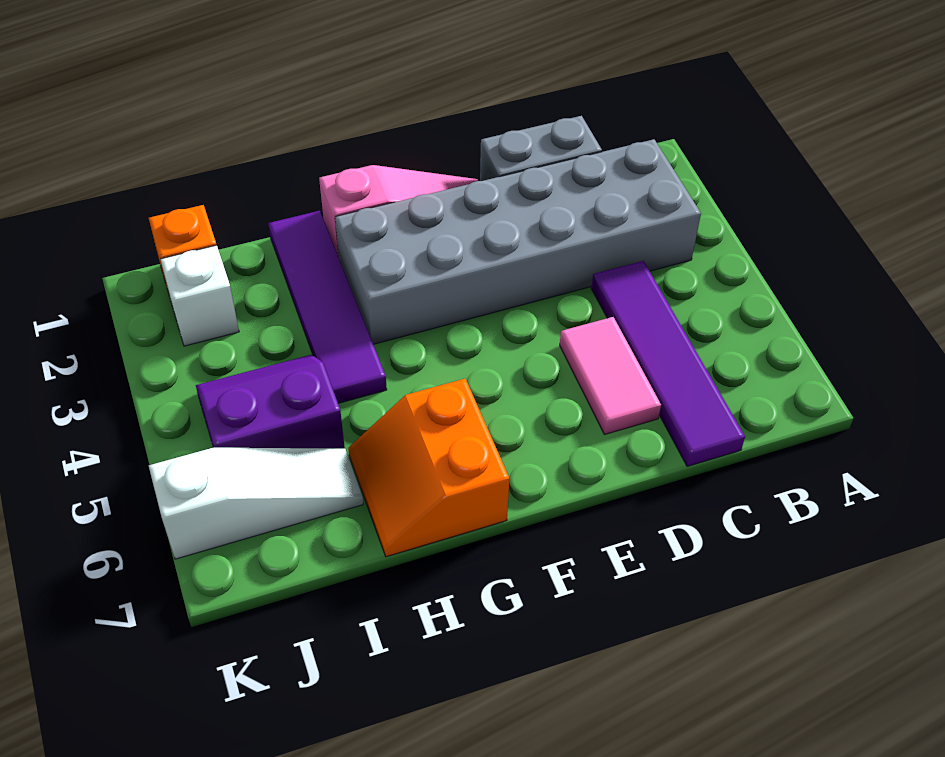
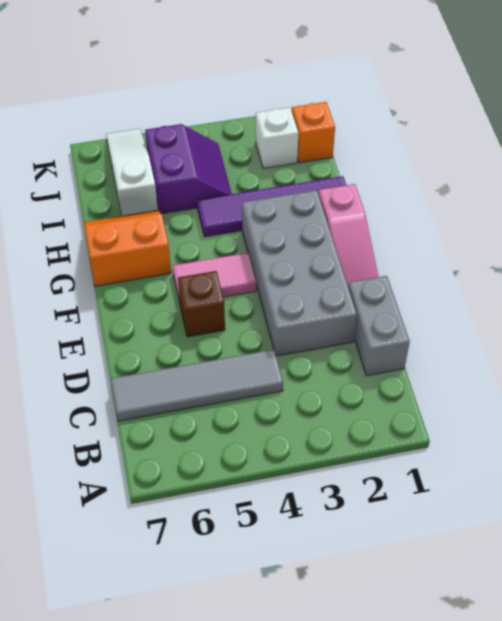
grey brick B2:G3 level 1 -> grey brick D2:G3 level 1
purple tile C4:C7 level 1 -> grey tile C4:C7 level 1
pink tile D5:D6 level 1 -> pink tile F4:F5 level 1
none -> brown brick E5 level 1
white slope I6:K6 level 1 top K -> white slope I6:K6 level 1 top I

